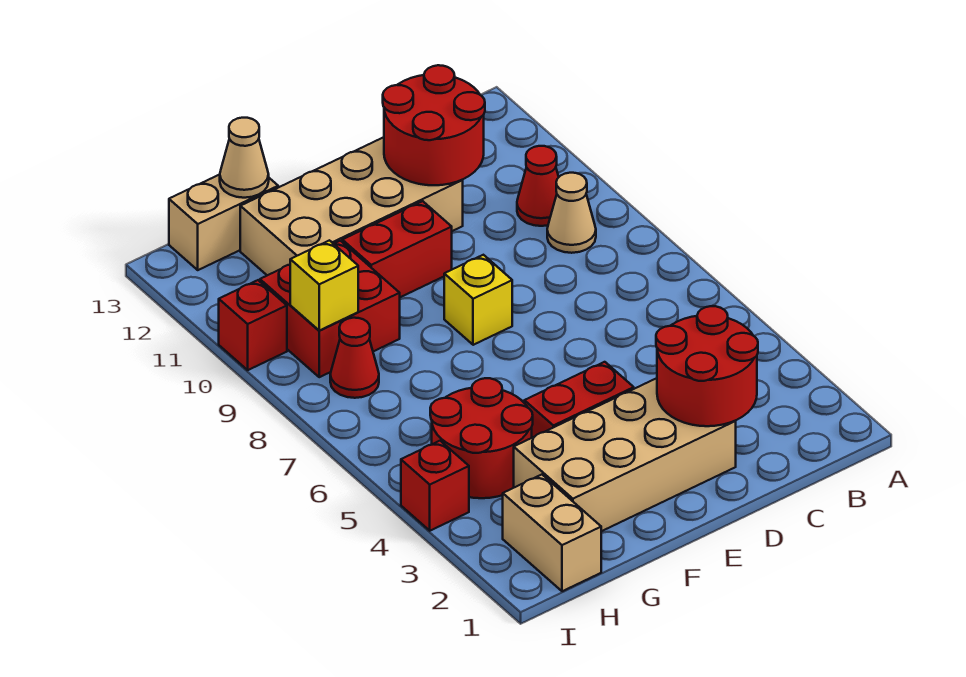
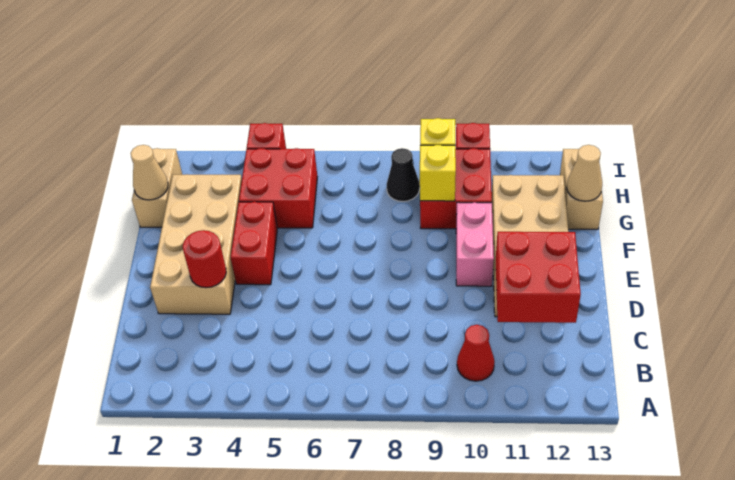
tan cone B9 level 1 -> tan cone G1 level 2
red round brick C2:D3 level 2 -> red round brick D3 level 2
red round brick C11:D12 level 2 -> red brick C11:D12 level 2
yellow brick E8 level 1 -> yellow brick G9 level 2
red brick E10:F10 level 1 -> pink brick E10:F10 level 1
red round brick G4:H5 level 1 -> red brick G4:H5 level 1
tan brick H1:H2 level 1 -> tan brick G1:H1 level 1
red cone H8 level 1 -> black cone H8 level 1

